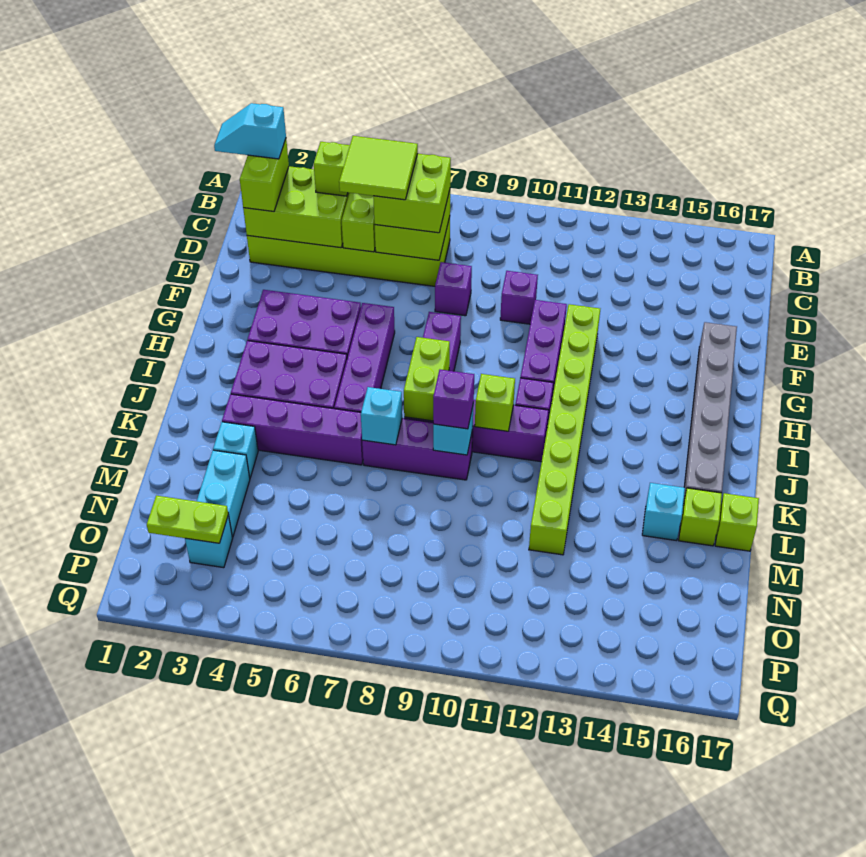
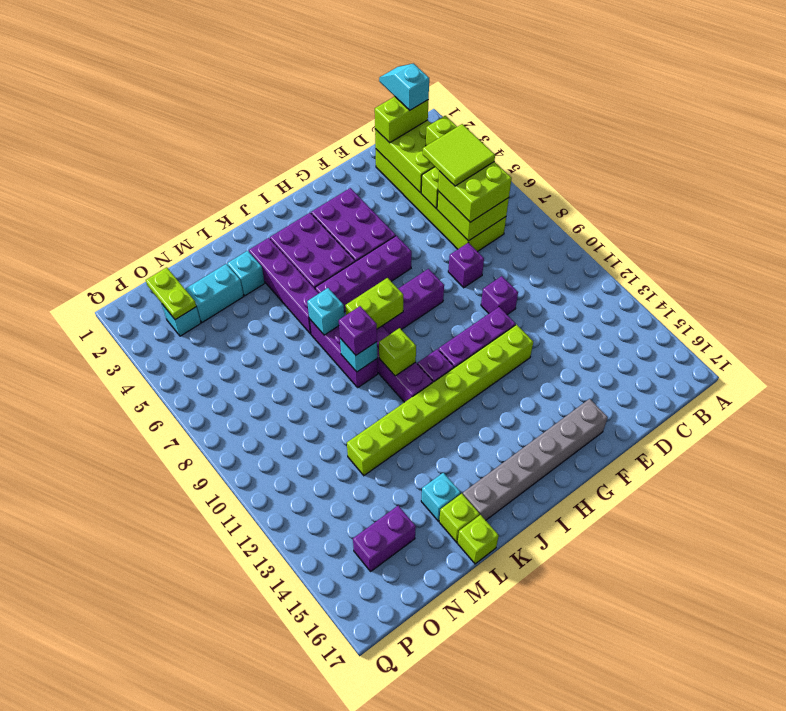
none -> purple brick N15:O15 level 1

